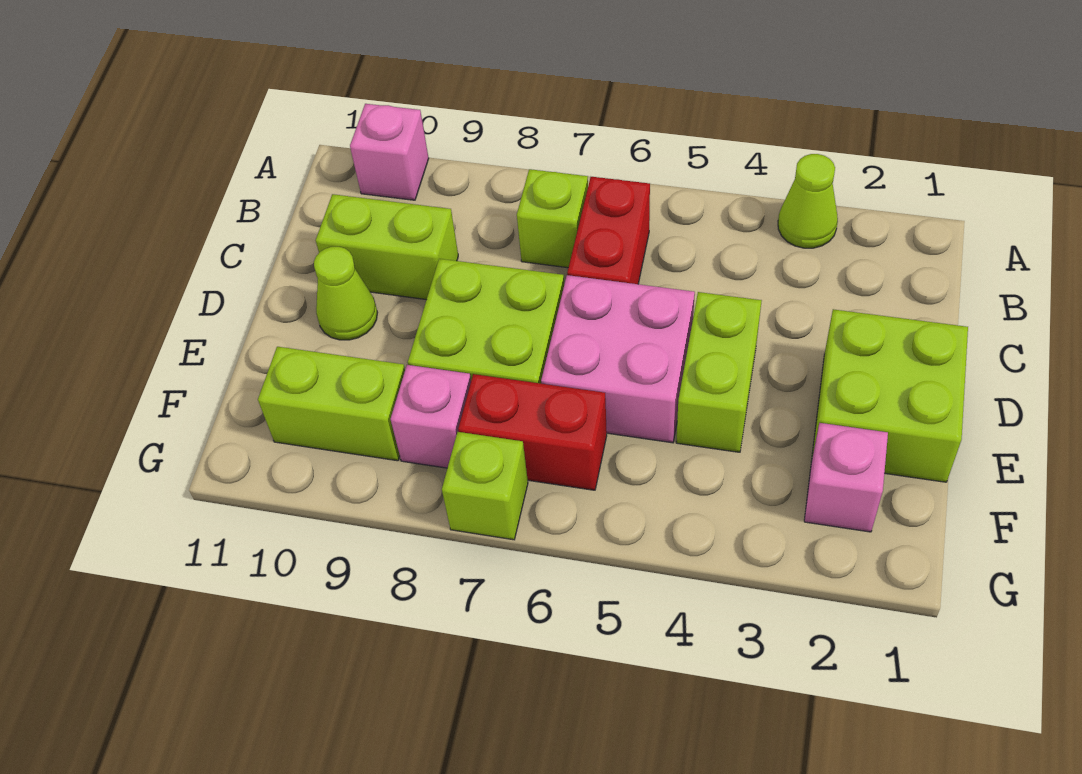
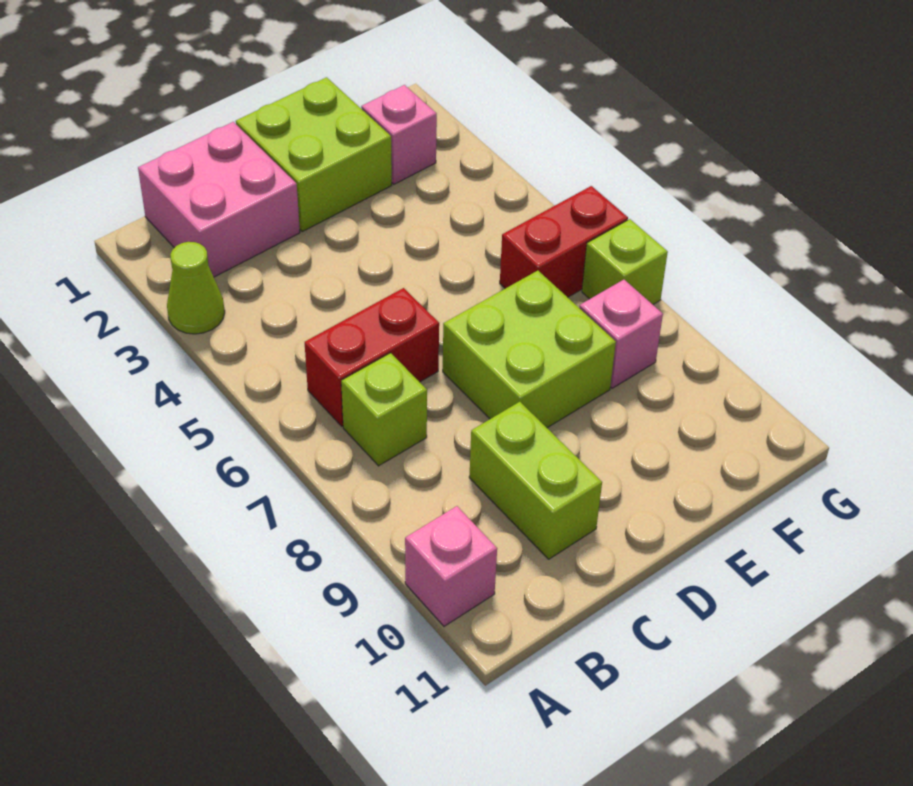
lime brick D4:E4 level 1 -> none
pink brick D5:E6 level 1 -> pink brick B1:C2 level 1
lime cone D10 level 1 -> none
red brick F6:F7 level 1 -> red brick F6:G6 level 1
lime brick F9:F10 level 1 -> none

